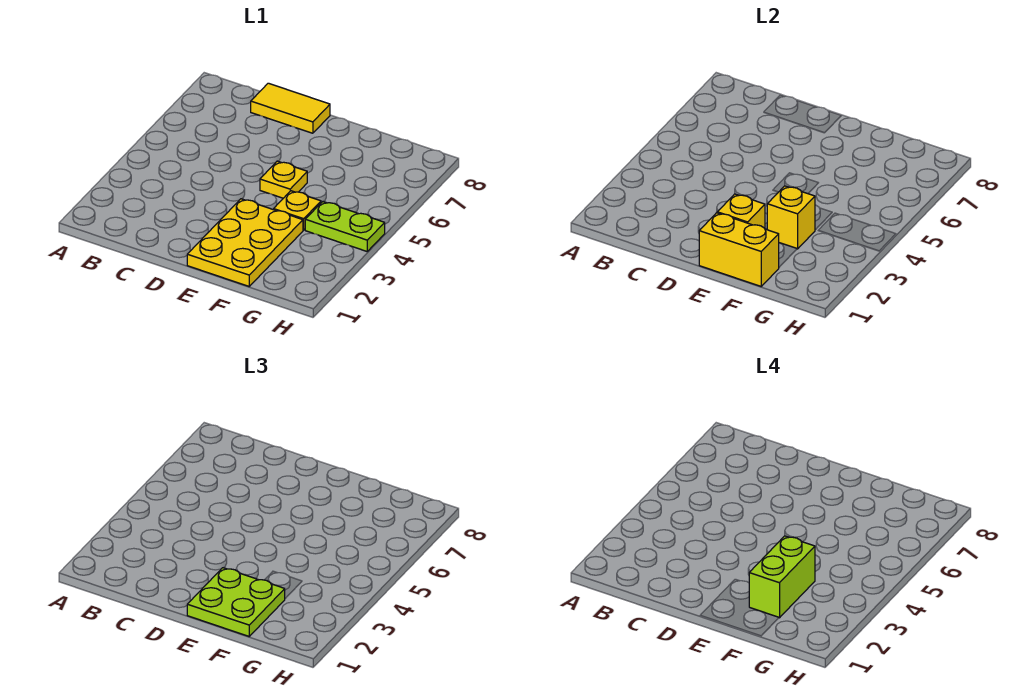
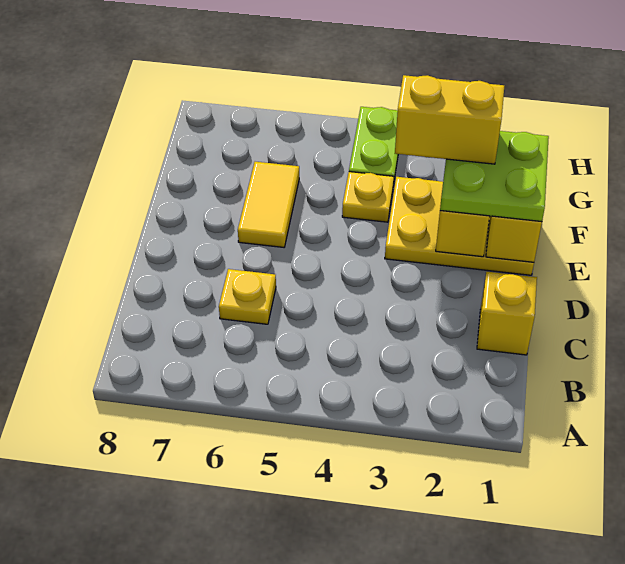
yellow tile C8:D8 level 1 -> yellow tile E6:F6 level 1
yellow plate E5 level 1 -> yellow plate C6 level 1
lime brick F2:F3 level 4 -> yellow brick F2:F3 level 4
yellow brick F3 level 2 -> yellow brick C1 level 1

